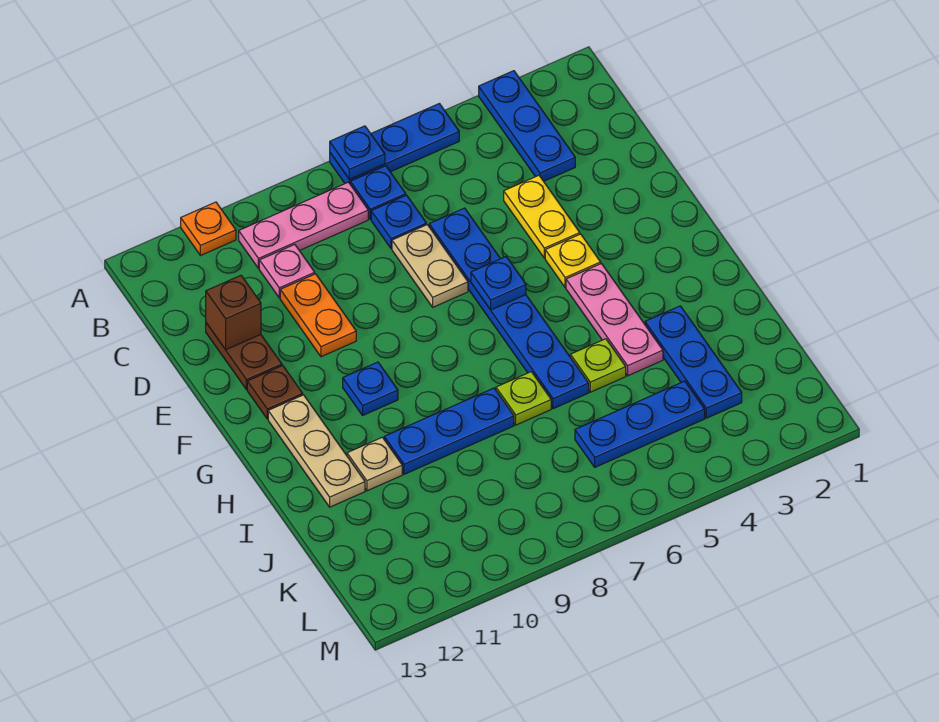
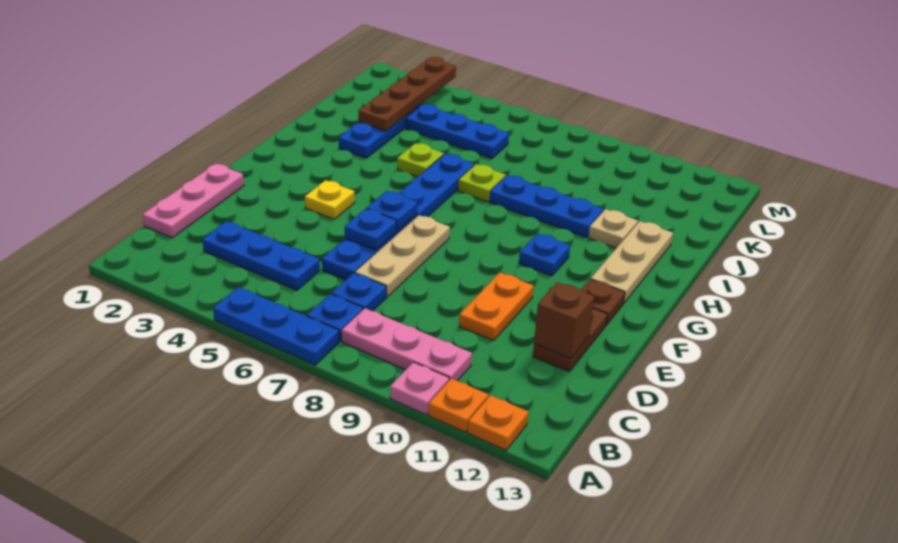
blue plate A3:C3 level 1 -> blue plate C3:C5 level 1
blue plate A7 level 2 -> blue plate E6 level 2
none -> orange plate A12 level 1
pink plate C10 level 1 -> pink plate A10 level 1
yellow plate D4:E4 level 1 -> none
tan plate D7:E7 level 1 -> tan plate D7:F7 level 1
pink plate G4:I4 level 1 -> pink plate C1:E1 level 1
none -> brown plate J3:M3 level 2

